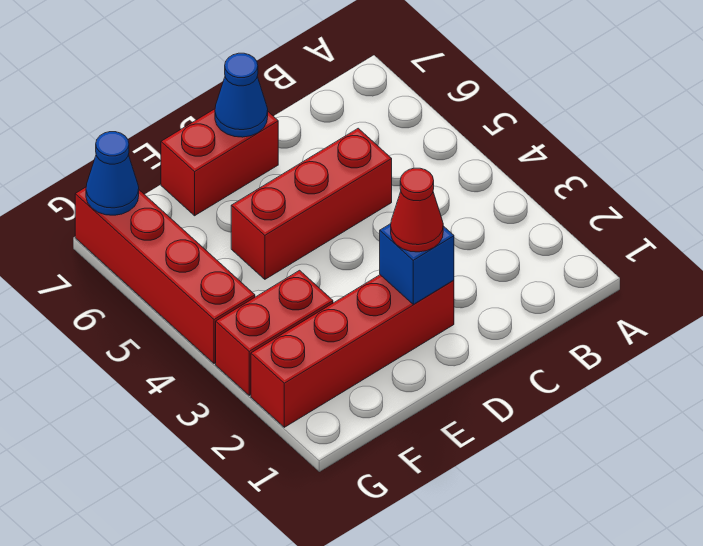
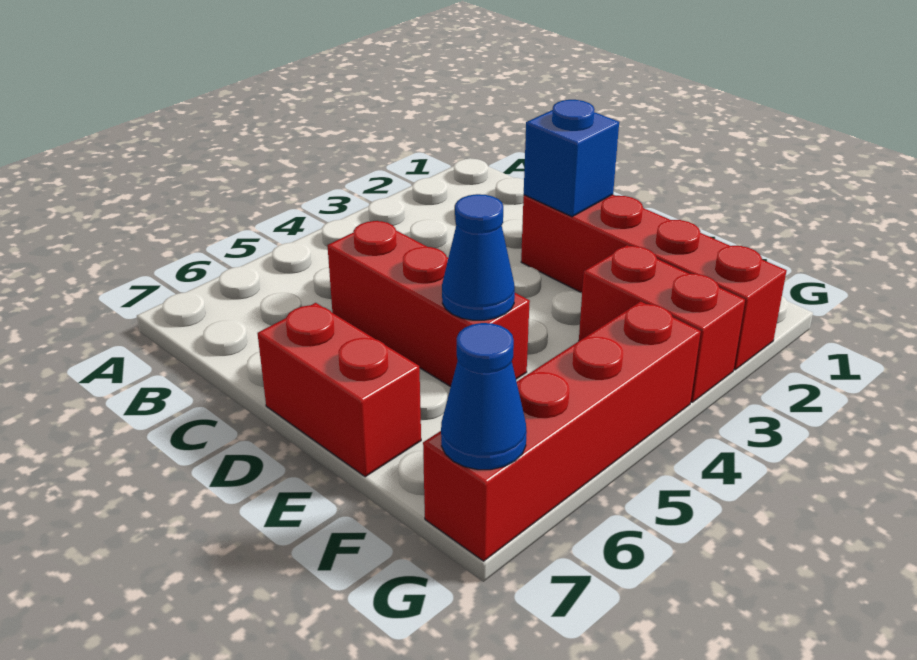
red cone D2 level 3 -> none
blue cone D7 level 2 -> blue cone E5 level 2

